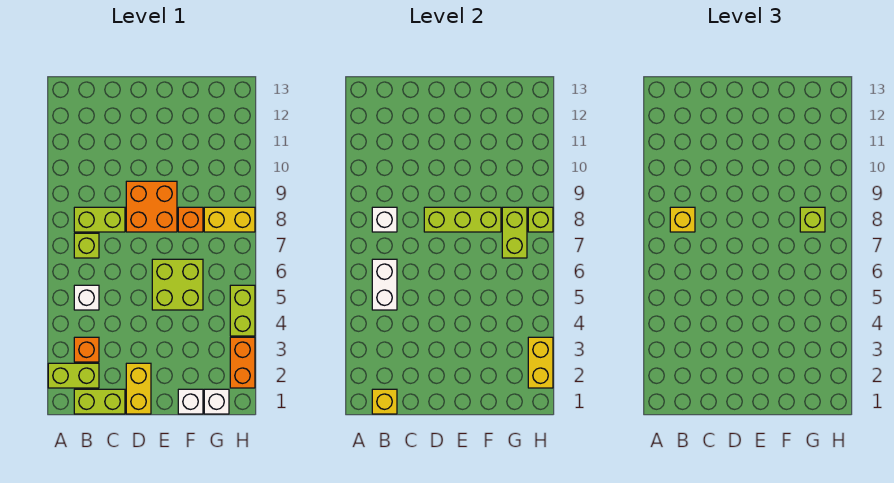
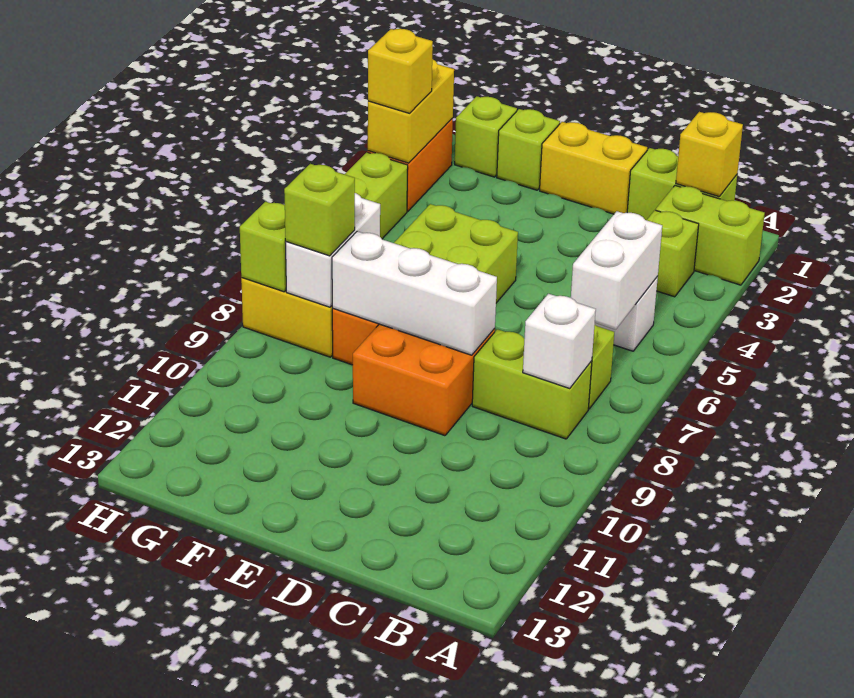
orange brick B3 level 1 -> lime brick B3 level 1
yellow brick B8 level 3 -> yellow brick H3 level 3
yellow brick D1:D2 level 1 -> yellow brick D1:E1 level 1
lime brick D8:F8 level 2 -> white brick D8:F8 level 2
white brick F1 level 1 -> lime brick F1 level 1
white brick G1 level 1 -> lime brick G1 level 1
lime brick G7:G8 level 2 -> white brick G7:G8 level 2

